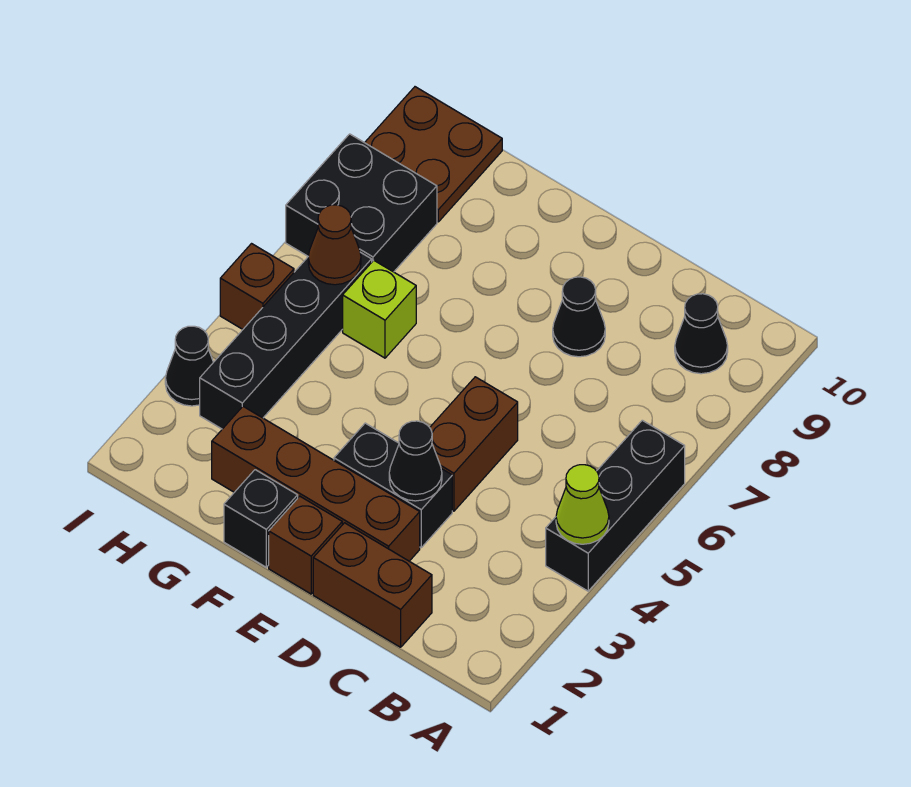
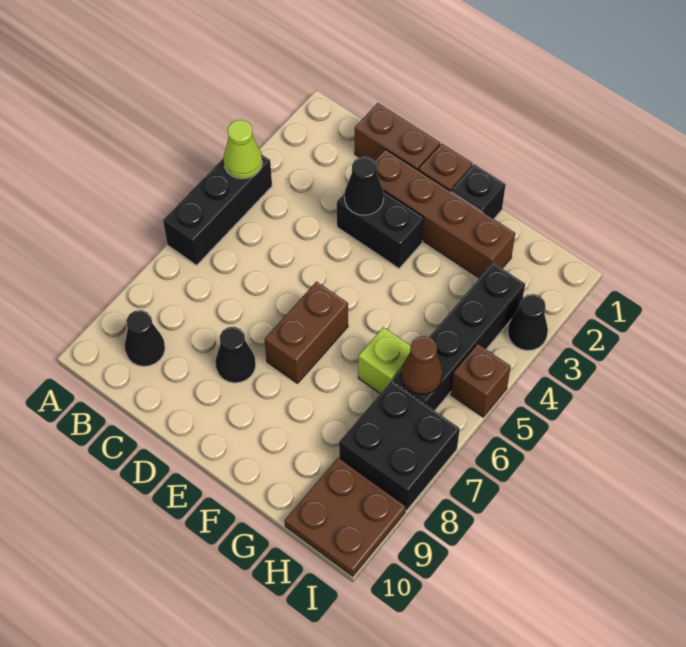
brown brick D4:D5 level 1 -> brown brick E6:E7 level 1

